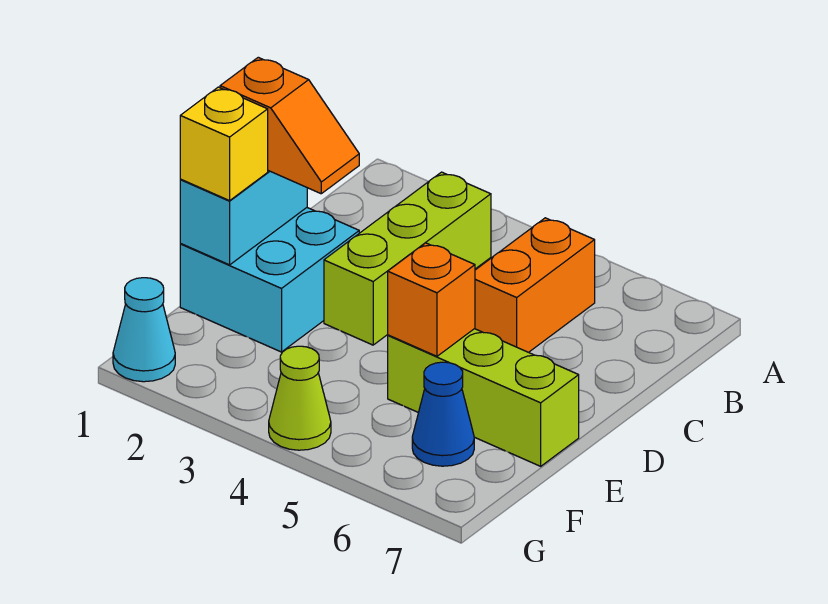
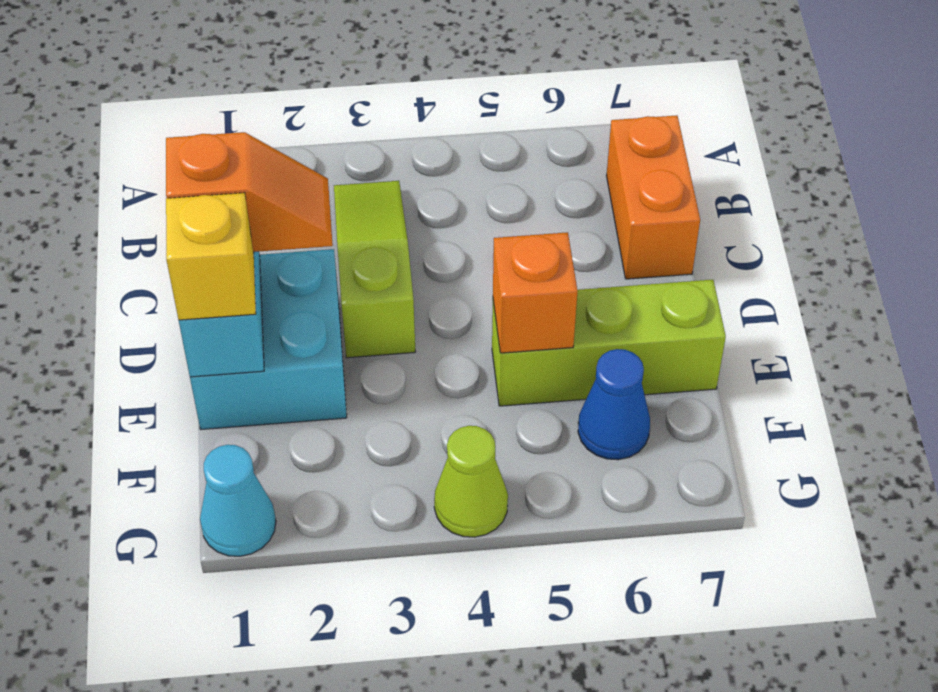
lime brick B3:D3 level 1 -> lime slope B3:D3 level 1 top D
orange brick B5:C5 level 1 -> orange brick B7:C7 level 1

